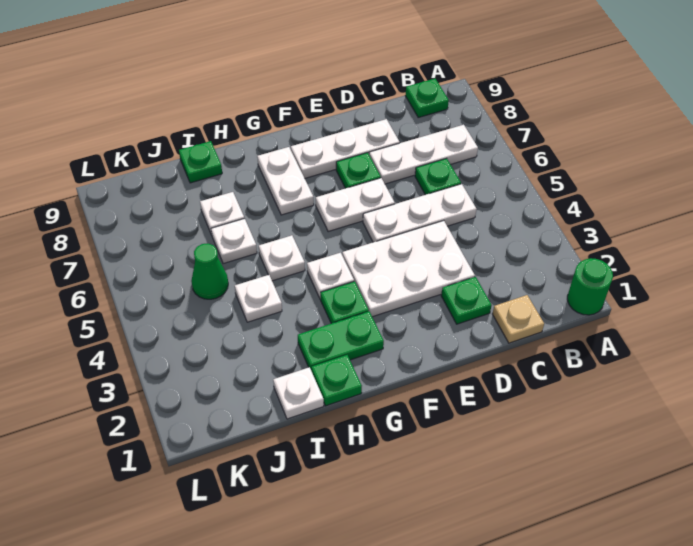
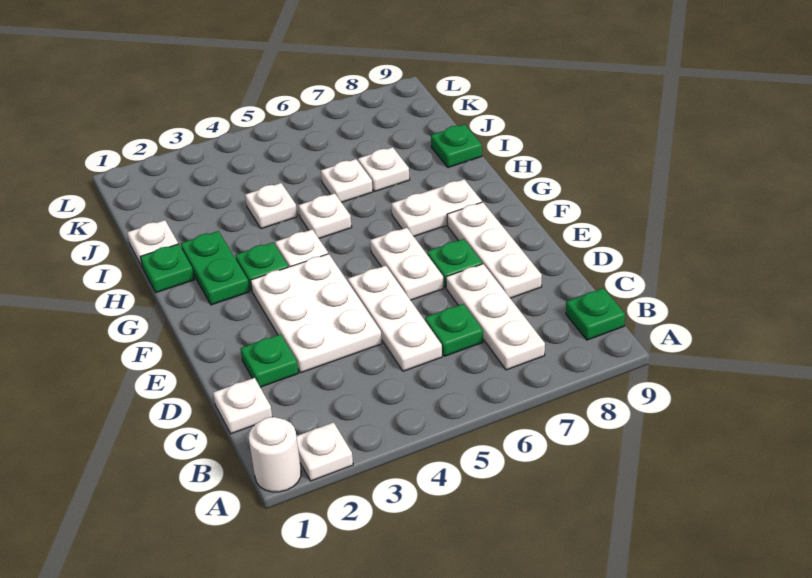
green round brick A1 level 1 -> white round brick A1 level 1
none -> white plate A2 level 1
tan plate C1 level 1 -> white plate C1 level 1
green cone J5 level 1 -> none

